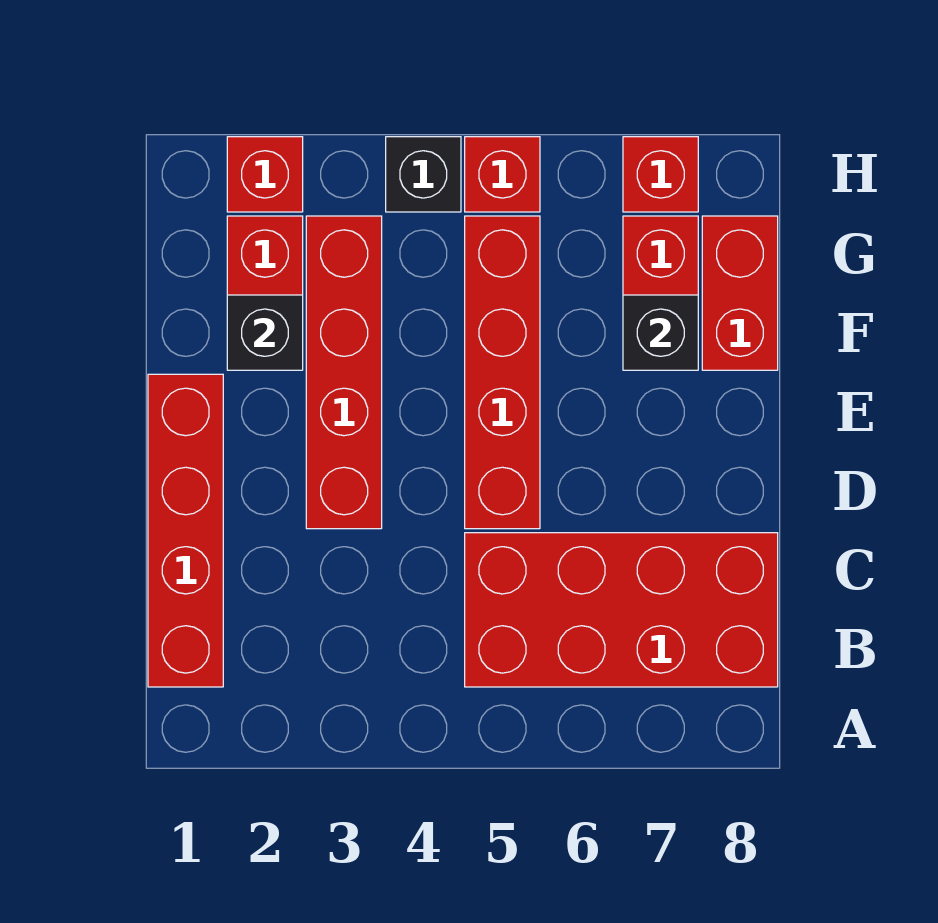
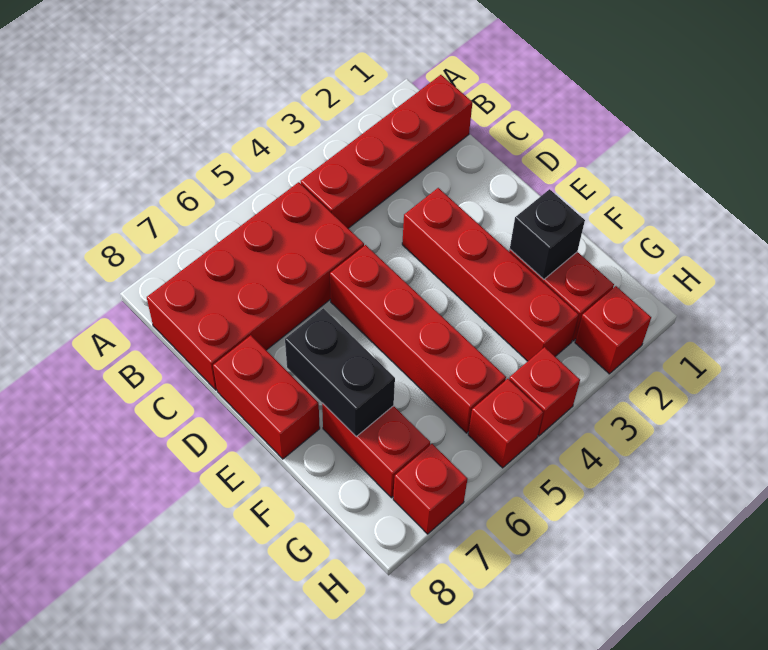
red brick B1:E1 level 1 -> red brick B1:B4 level 1
black brick F7 level 2 -> black brick E7:F7 level 2
red brick F8:G8 level 1 -> red brick D8:E8 level 1
black brick H4 level 1 -> red brick H4 level 1

